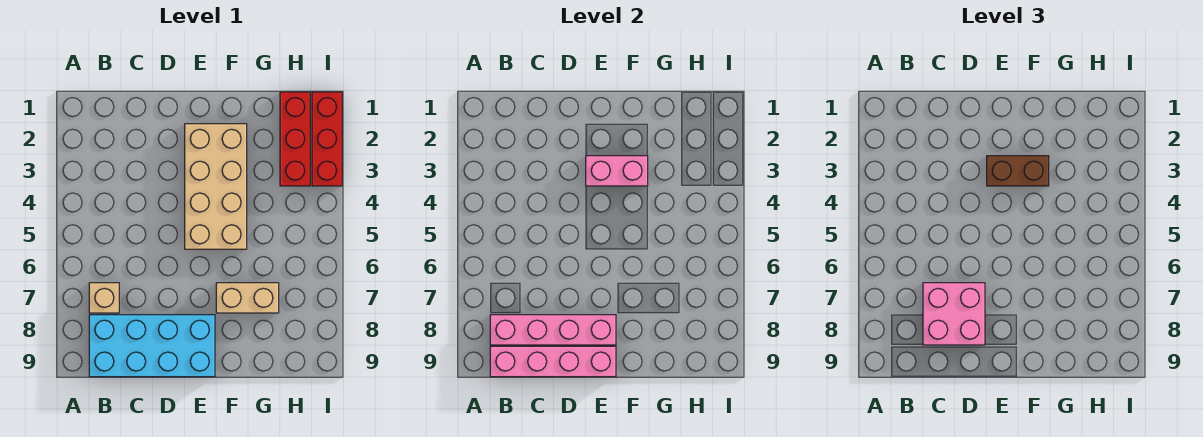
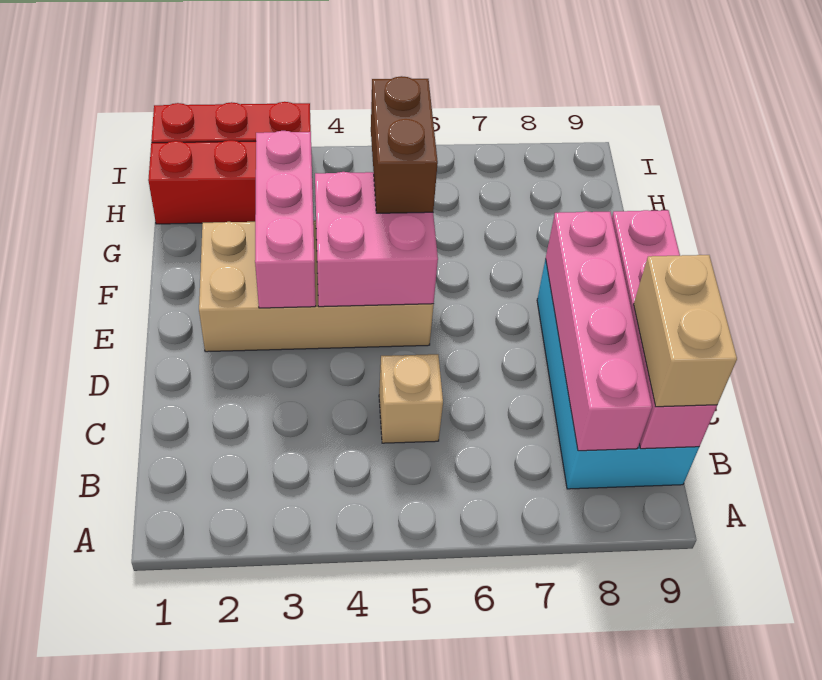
tan brick B7 level 1 -> tan brick C5 level 1
pink brick C7:D8 level 3 -> pink brick E4:F5 level 2
pink brick E3:F3 level 2 -> pink brick E3:G3 level 2
brown brick E3:F3 level 3 -> brown brick F5:G5 level 3
tan brick F7:G7 level 1 -> tan brick B9:C9 level 3

